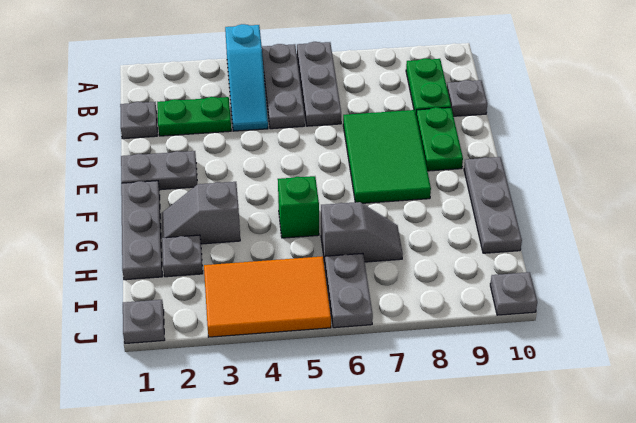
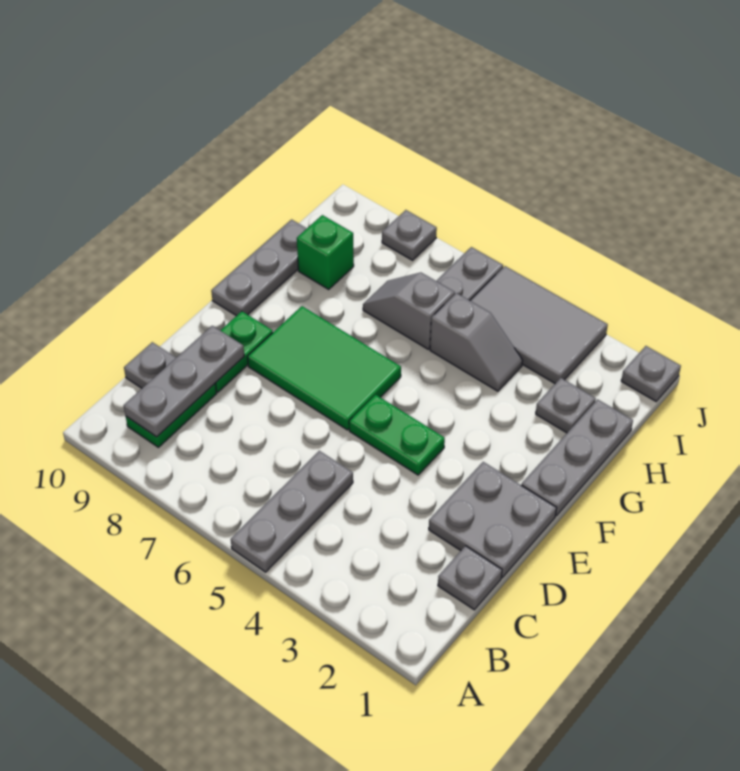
cyan slope A4:C4 level 1 top A -> none
grey plate A6:C6 level 1 -> grey plate B9:D9 level 2
green plate C2:C3 level 1 -> green plate E4:E5 level 1
green tile D7:F8 level 1 -> green tile E6:F8 level 1
grey plate E1:E2 level 1 -> grey plate D1:E2 level 1
grey slope G2:G3 level 1 top 3 -> grey slope H4:H5 level 1 top 5
green brick G5 level 1 -> green brick H9 level 1
orange tile I3:J5 level 1 -> grey tile I3:J5 level 1
grey plate J10 level 1 -> grey plate J8 level 1

